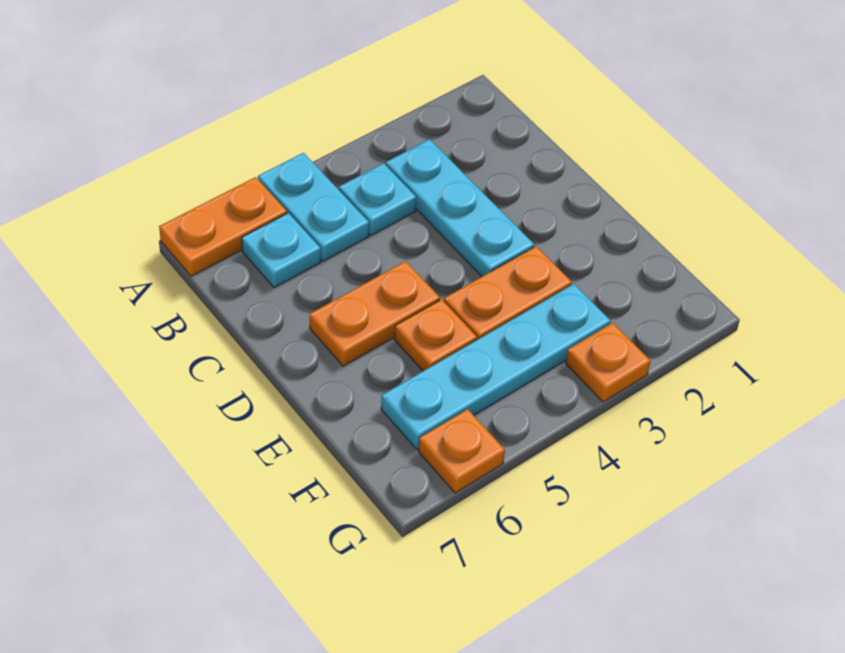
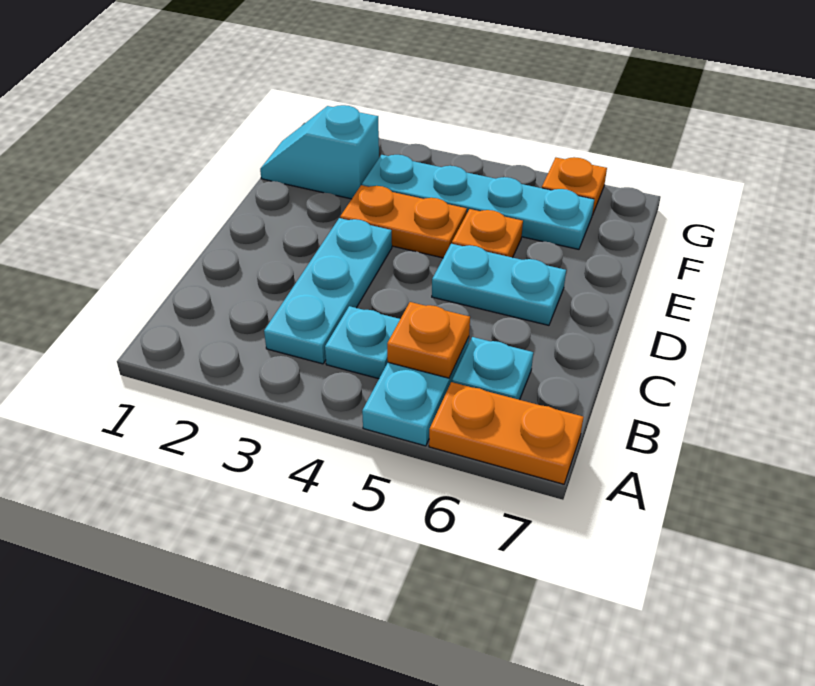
orange plate D5:D6 level 1 -> cyan plate D5:D6 level 1
none -> cyan slope F1:F2 level 1 top 2
orange plate G3 level 1 -> orange plate B5 level 2

